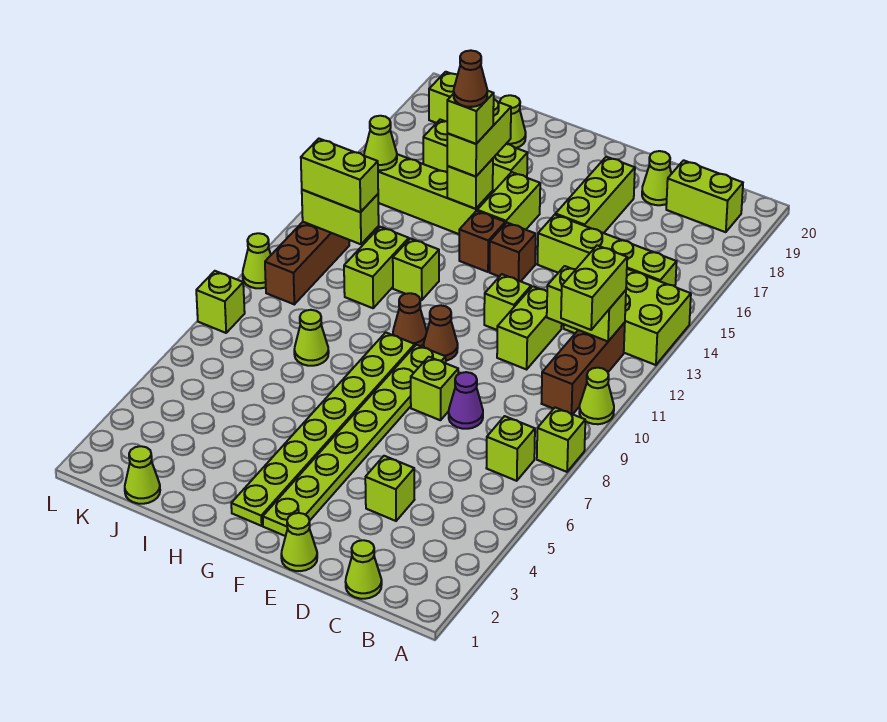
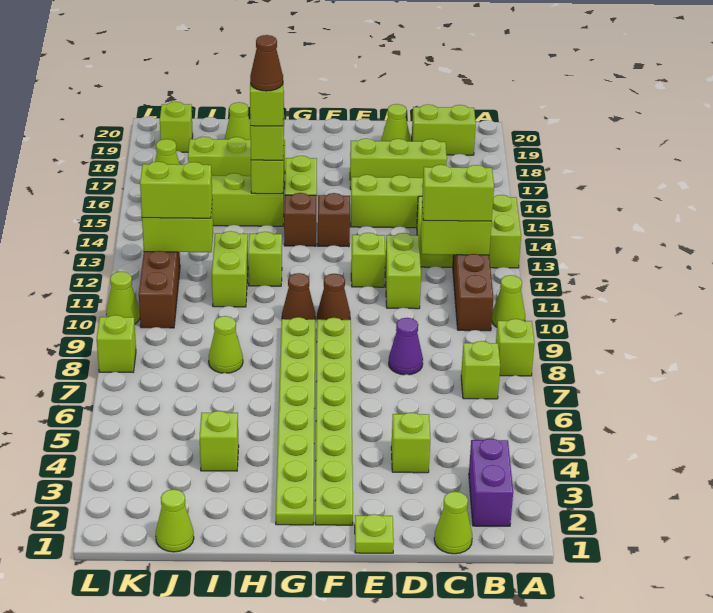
none -> purple brick B2:B3 level 1
lime brick B11:B12 level 3 -> lime brick B12:C12 level 3
lime cone E1 level 1 -> lime plate E1 level 1
lime brick E8 level 1 -> lime brick I4 level 1
lime brick E16:E18 level 1 -> lime brick C17:E17 level 1

